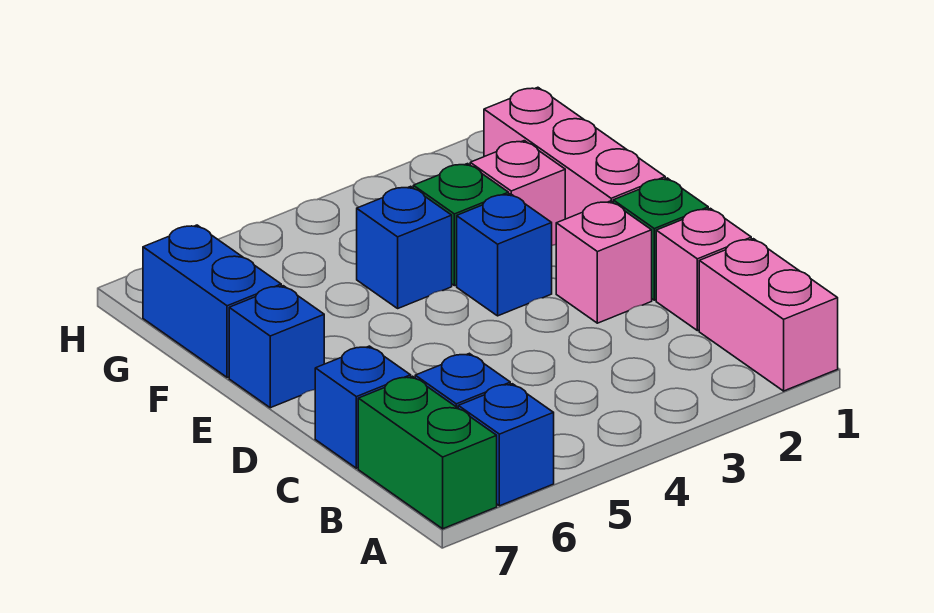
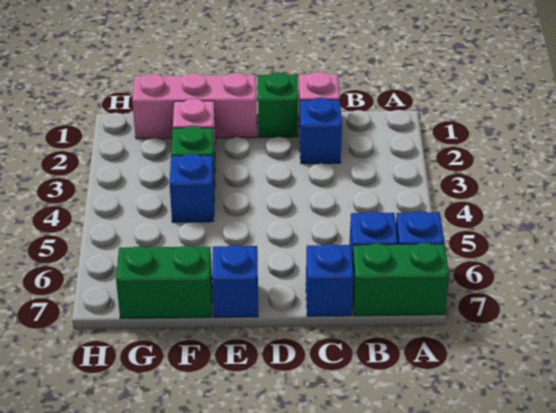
pink brick A1:B1 level 1 -> none
pink brick D2 level 1 -> none
blue brick E3 level 1 -> blue brick C2 level 1
blue brick F7:G7 level 1 -> green brick F7:G7 level 1

